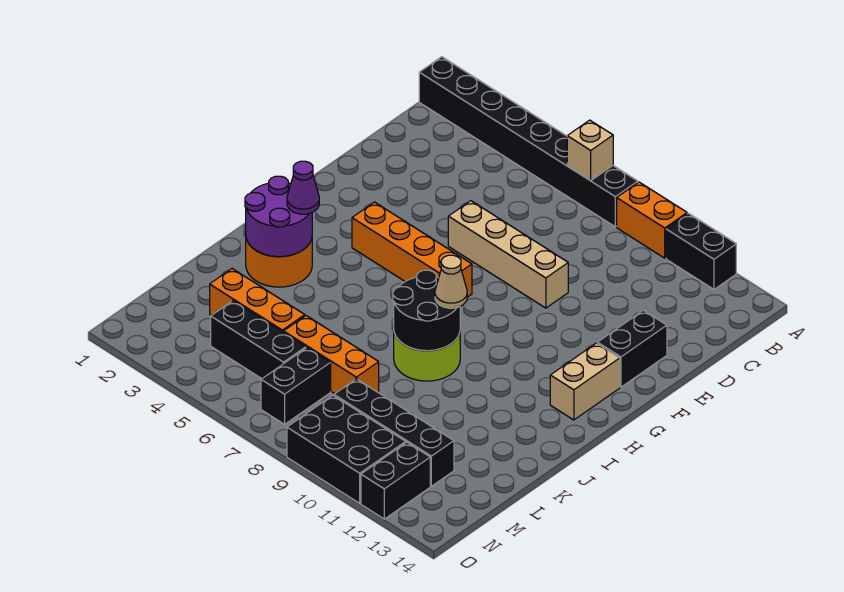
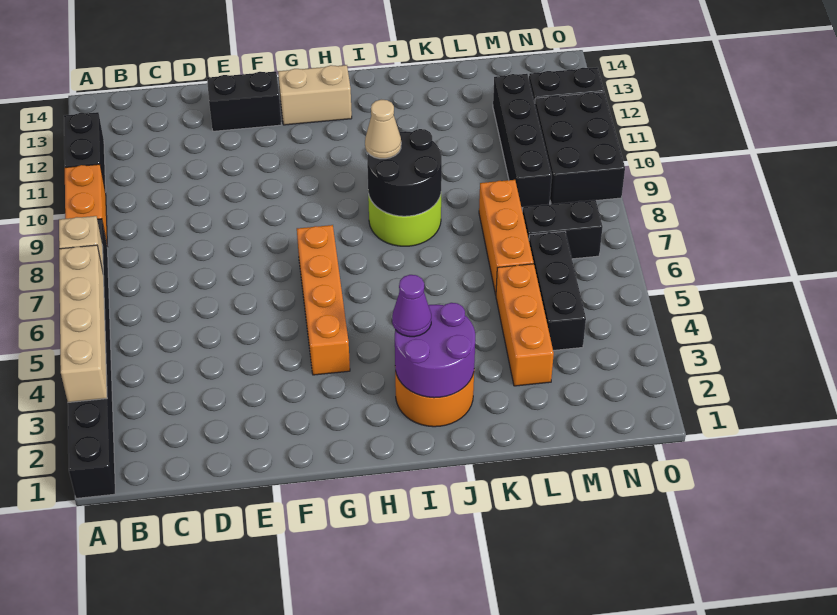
tan brick E6:E9 level 1 -> tan brick A3:A6 level 2

